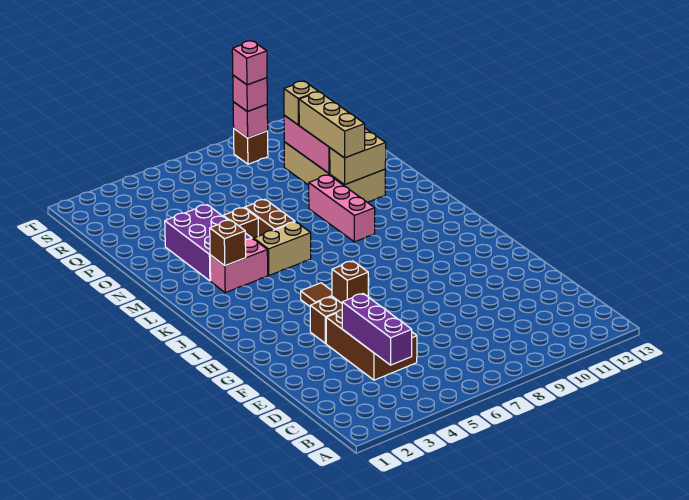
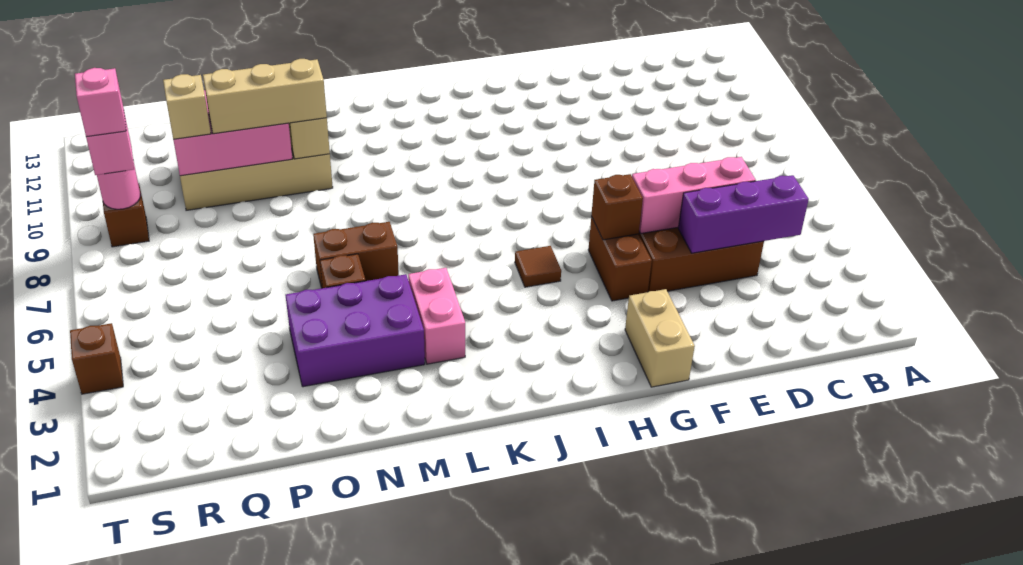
brown brick L3 level 2 -> brown brick T4 level 1
tan brick L5:L6 level 1 -> tan brick G1:G2 level 1
pink brick L9:N9 level 1 -> pink brick D5:F5 level 2
pink brick S9 level 2 -> pink round brick S9 level 2

